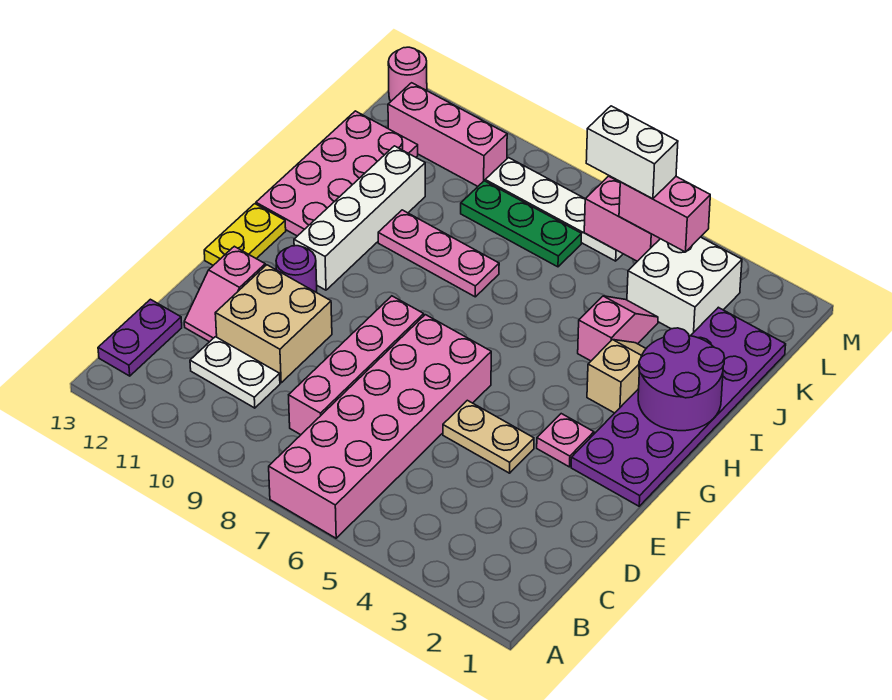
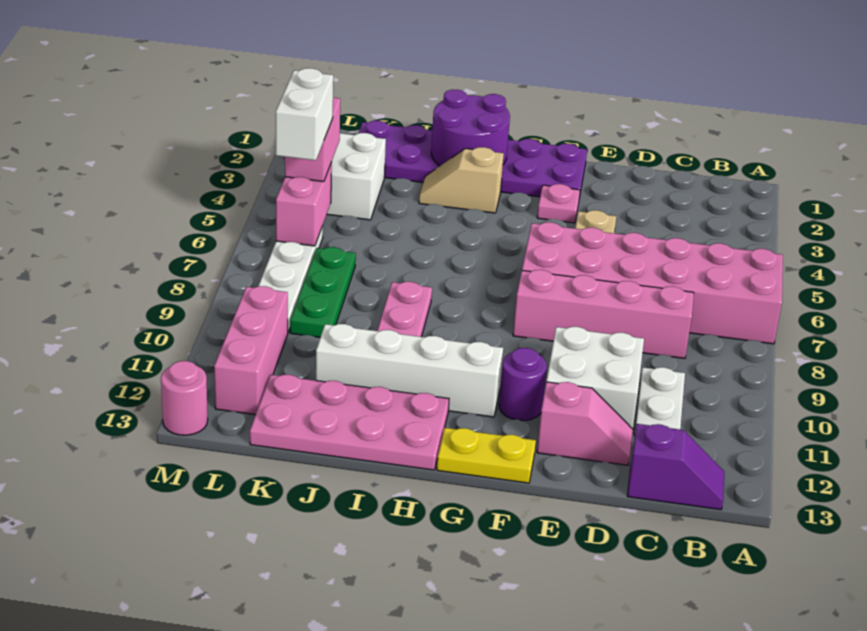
purple plate B13:C13 level 1 -> purple slope B13:C13 level 1 top C
tan brick D10:E11 level 1 -> white brick D10:E11 level 1
pink slope I4:J4 level 1 top I -> none

